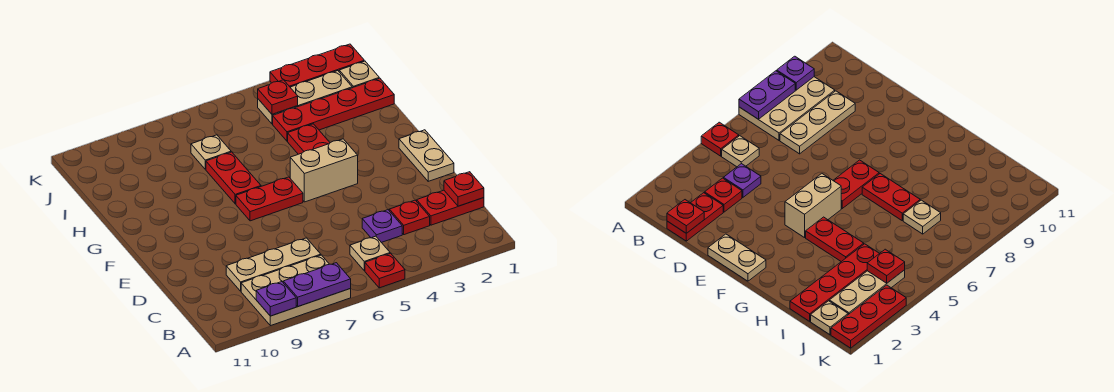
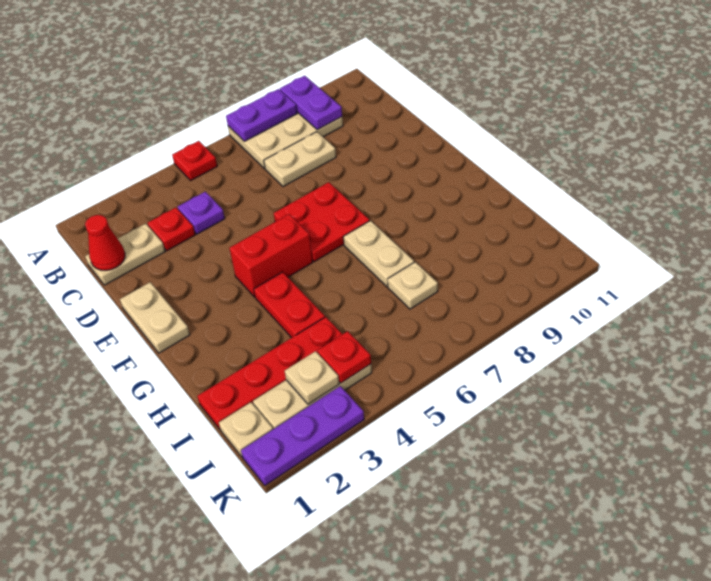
purple plate A9 level 2 -> purple plate A9:B9 level 2
tan plate B5 level 1 -> tan plate J3 level 2
red plate C1:C2 level 1 -> tan plate C1:C2 level 1
red plate C1 level 2 -> red cone C1 level 2
tan plate C7:C9 level 1 -> tan plate C7:C8 level 1
tan brick F4:F5 level 1 -> red brick F4:F5 level 1
red plate F6:F7 level 1 -> red plate E6:F7 level 1
red plate G7:H7 level 1 -> tan plate G7:H7 level 1
red plate K1:K3 level 1 -> purple plate K1:K3 level 1

